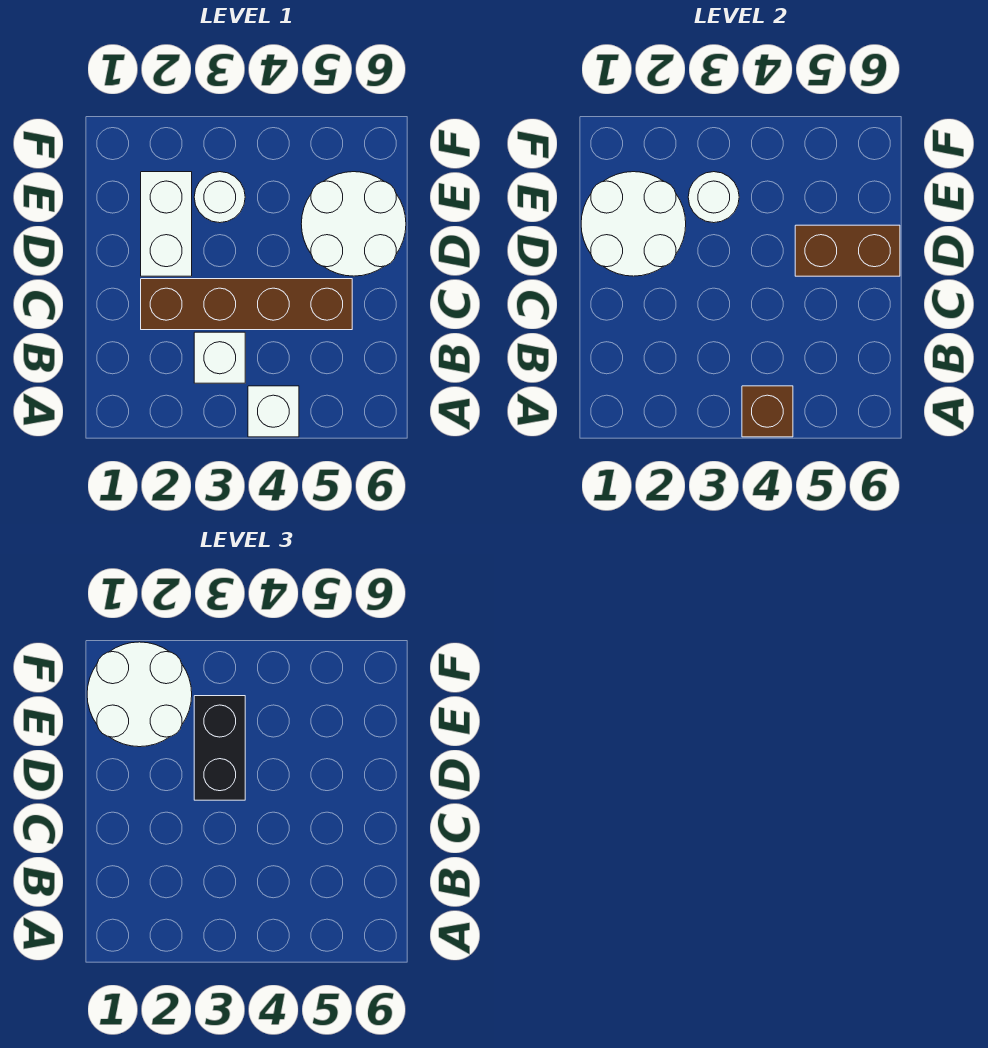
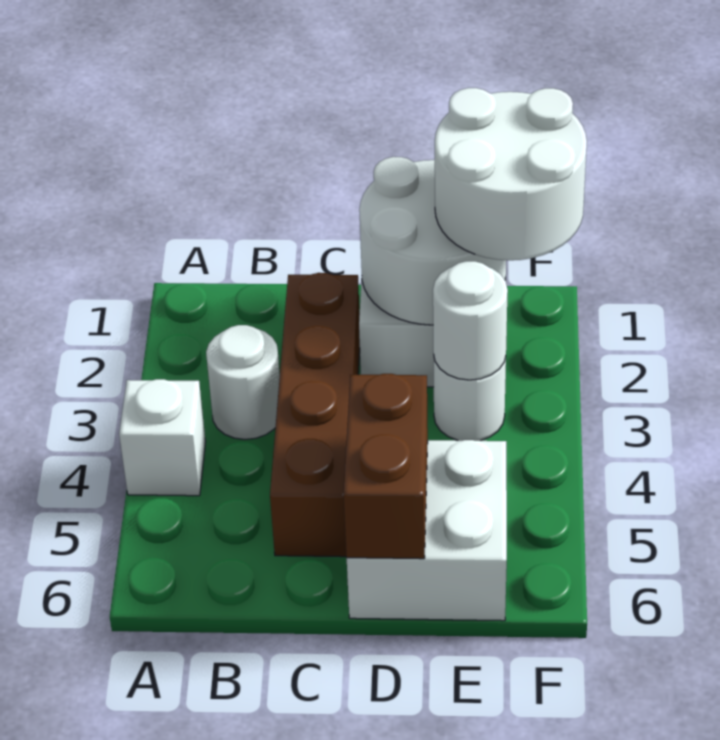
brown brick A4 level 2 -> none
white brick B3 level 1 -> white round brick B3 level 1
black brick D3:E3 level 3 -> none
white round brick D5:E6 level 1 -> white brick D5:E6 level 1

